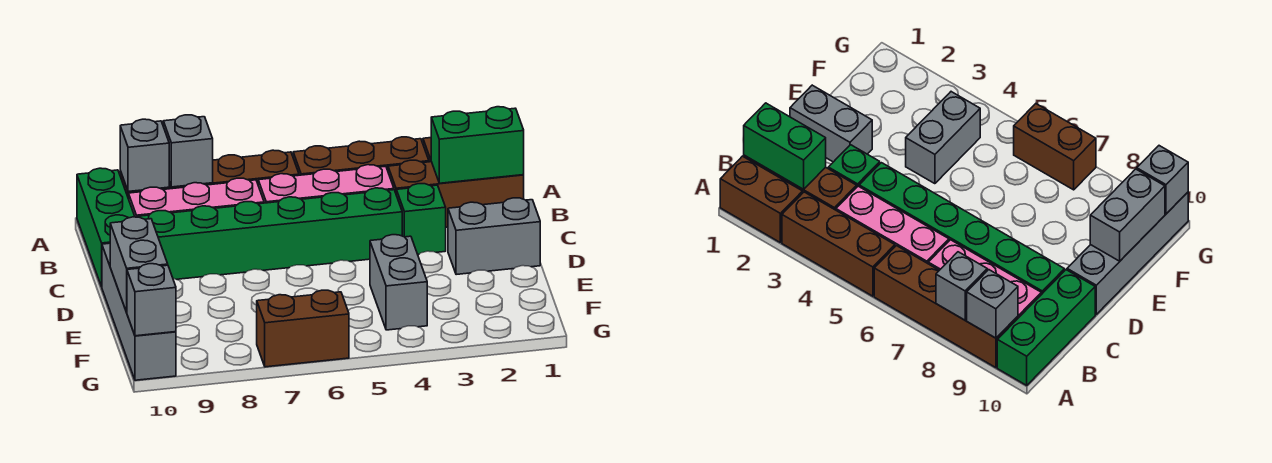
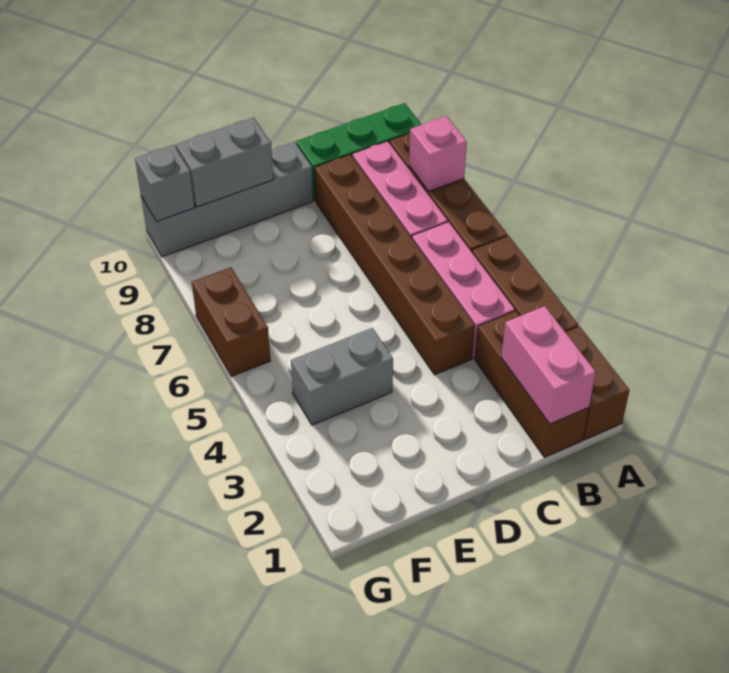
grey brick A8 level 2 -> pink brick A8 level 2
grey brick A9 level 2 -> none
green brick B1:B2 level 2 -> pink brick B1:B2 level 2
green brick C3 level 1 -> none
green brick C4:C9 level 1 -> brown brick C4:C9 level 1
grey brick D1:D2 level 1 -> none

